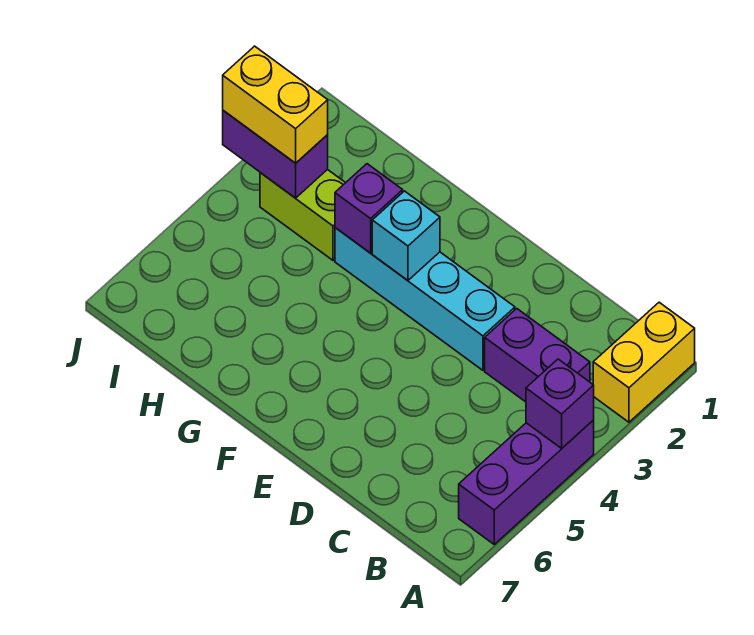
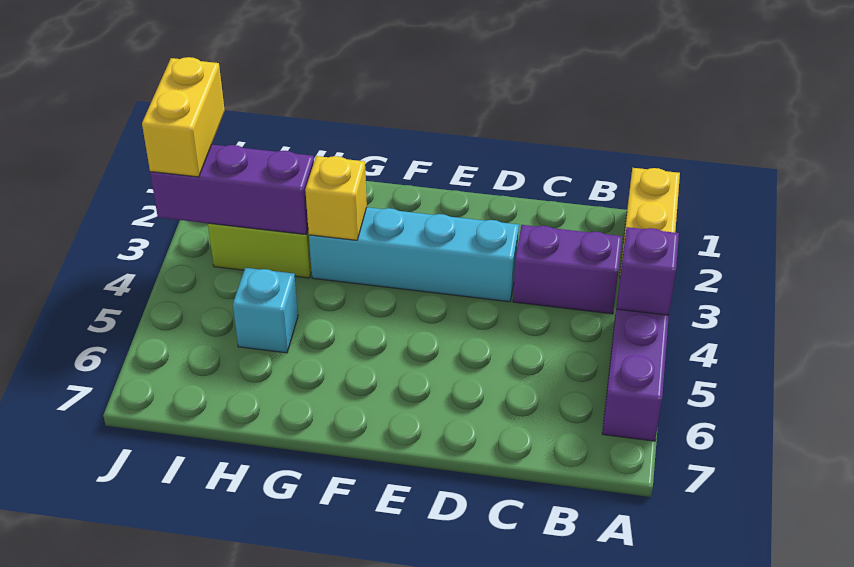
cyan brick F3 level 2 -> cyan brick H5 level 1
purple brick G3 level 2 -> yellow brick G3 level 2
purple brick I3:J3 level 2 -> purple brick H3:J3 level 2
yellow brick I3:J3 level 3 -> yellow brick J2:J3 level 3

